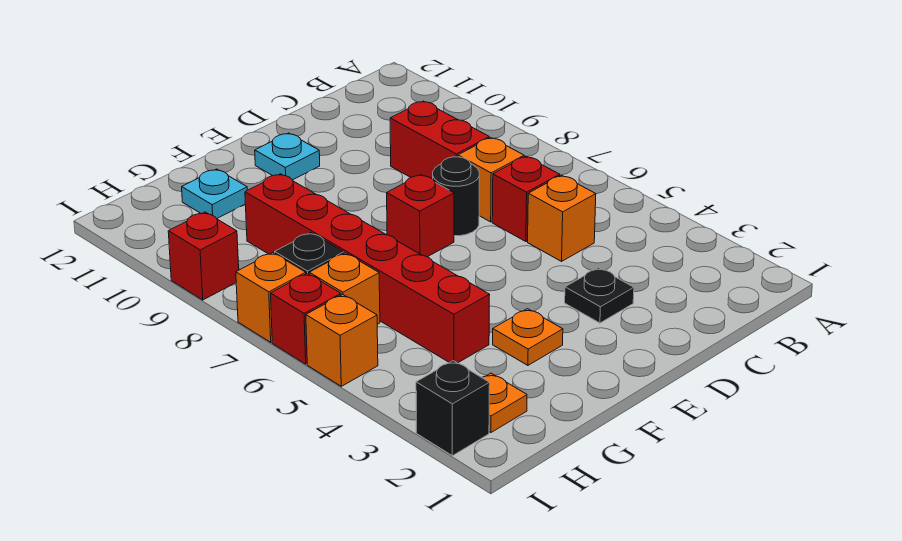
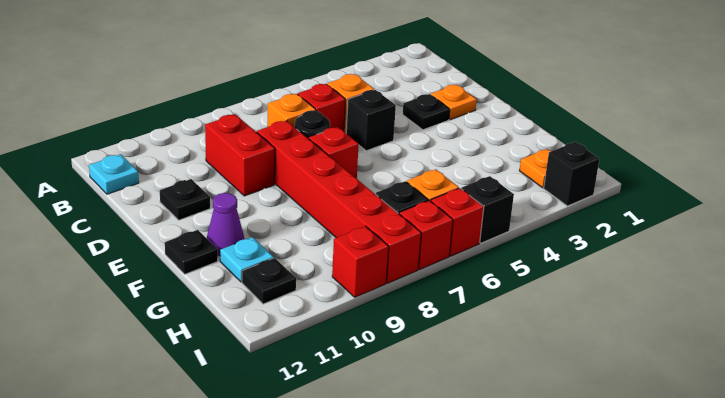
red brick C8:C9 level 1 -> red brick C9:D9 level 1
none -> black brick D5 level 1
none -> black plate D11 level 1
cyan plate E11 level 1 -> cyan plate B12 level 1
orange plate F3 level 1 -> orange plate D2 level 1
none -> purple cone F11 level 1
none -> black plate F12 level 1
red brick G4:G9 level 1 -> red brick D8:I8 level 1
none -> black plate H11 level 1
orange brick I5 level 1 -> black brick I5 level 1
orange brick I7 level 1 -> red brick I7 level 1

